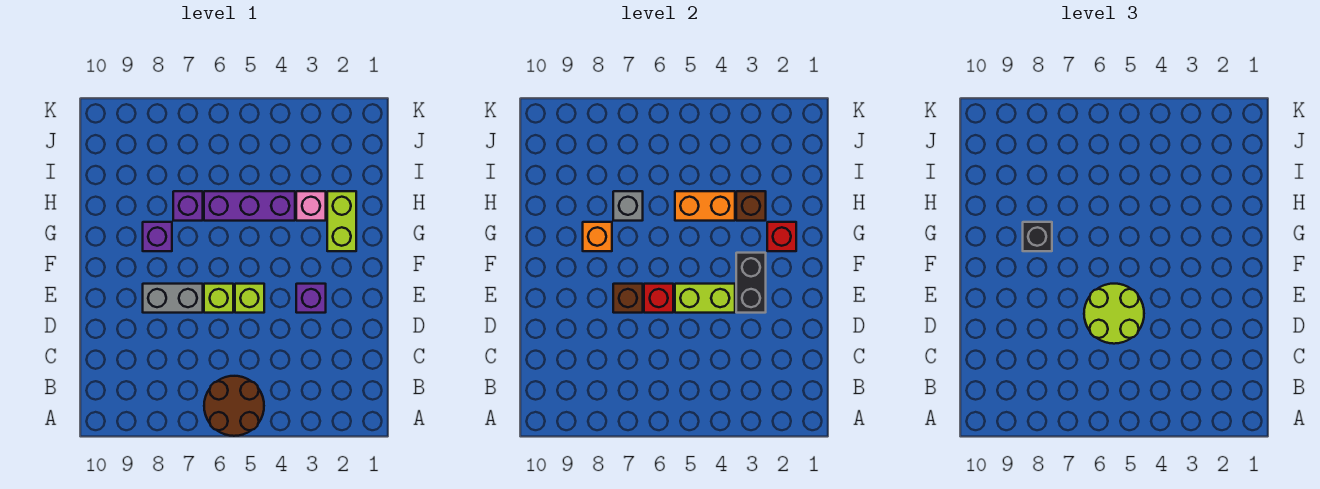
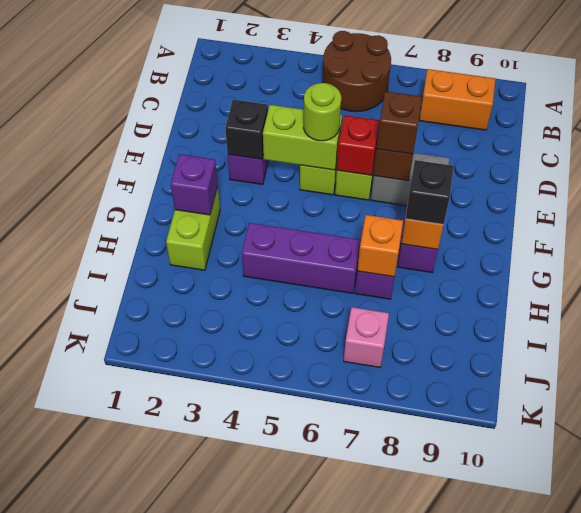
lime round brick D5:E6 level 3 -> lime round brick E5 level 3
black brick E3:F3 level 2 -> black brick E3 level 2
red brick G2 level 2 -> purple brick G2 level 2
pink brick H3 level 1 -> pink brick J7 level 1
brown brick H3 level 2 -> brown brick E7 level 3
orange brick H4:H5 level 2 -> orange brick B8:B9 level 1
grey brick H7 level 2 -> orange brick H7 level 2

